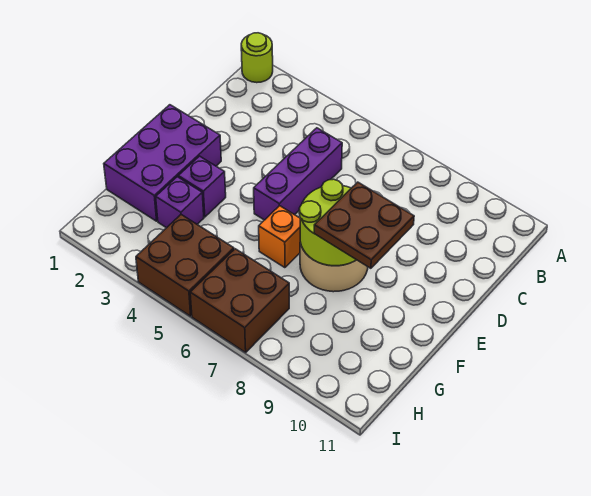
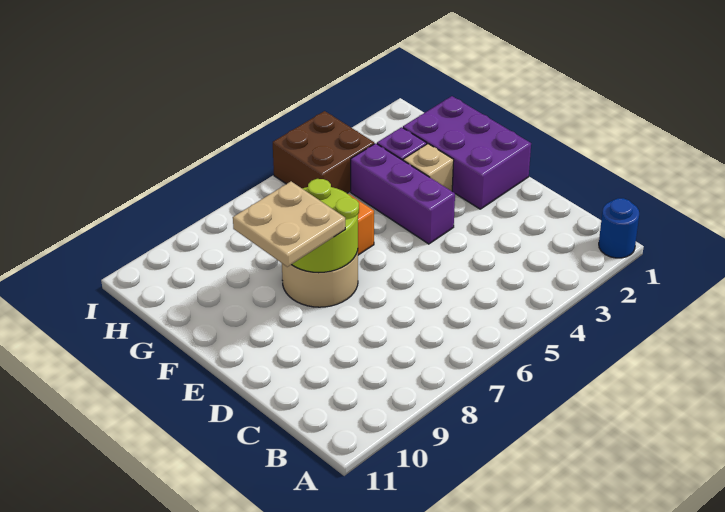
lime round brick A1 level 1 -> blue round brick A1 level 1
purple brick C5:E5 level 1 -> purple brick E4:G4 level 1
brown plate E8:F9 level 3 -> tan plate E8:F9 level 3
purple brick F3 level 1 -> tan brick F3 level 1
brown brick H6:I7 level 1 -> none

